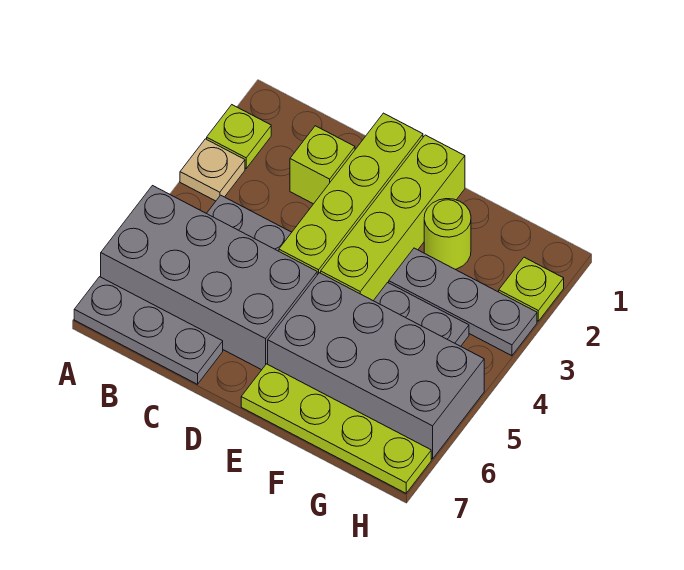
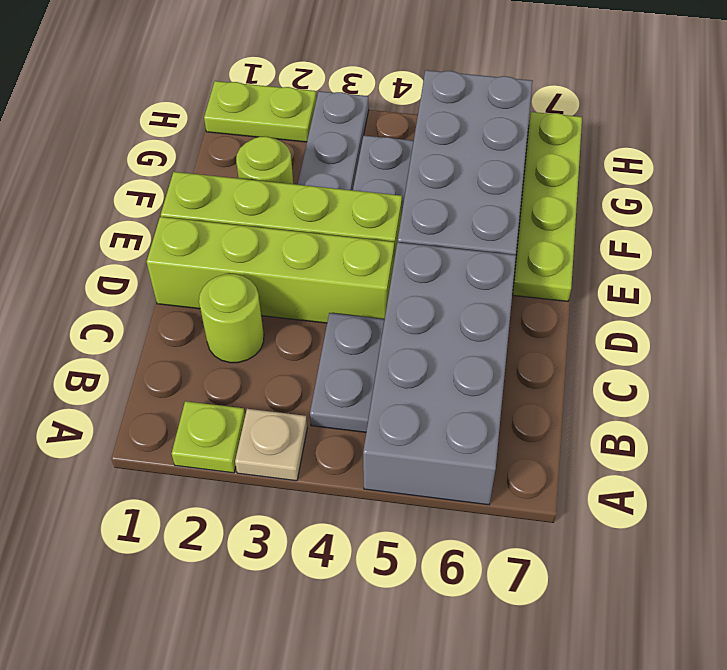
grey plate A7:C7 level 1 -> none
lime brick C2 level 1 -> lime round brick C2 level 1
lime plate H2 level 1 -> lime plate H1:H2 level 1

